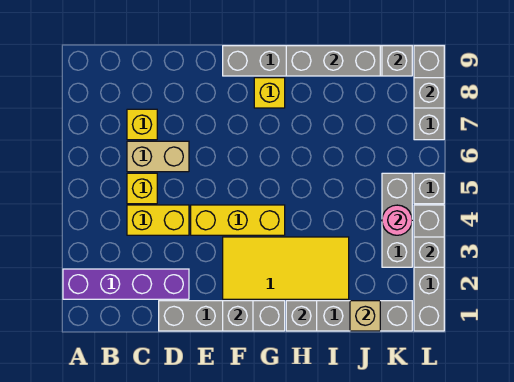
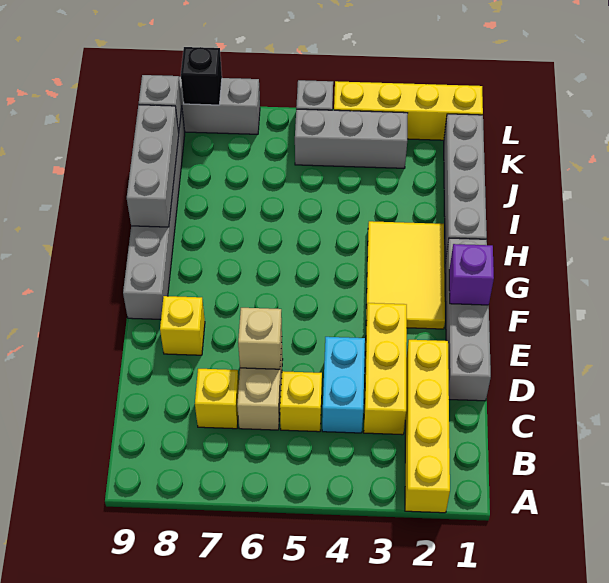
purple brick A2:D2 level 1 -> yellow brick A2:D2 level 1
yellow brick C4:D4 level 1 -> cyan brick C4:D4 level 1
yellow brick E4:G4 level 1 -> yellow brick C3:E3 level 1
grey brick F1 level 2 -> purple brick F1 level 2
yellow tile F2:I3 level 1 -> yellow tile F2:H3 level 1
yellow brick G8 level 1 -> yellow brick E8 level 1
grey brick H1 level 2 -> none
tan brick J1 level 2 -> tan brick D6 level 2
pink round brick K4 level 2 -> none
grey brick L1:L4 level 1 -> yellow brick L1:L4 level 1
grey brick L3 level 2 -> none
grey brick L8 level 2 -> black brick L8 level 2

